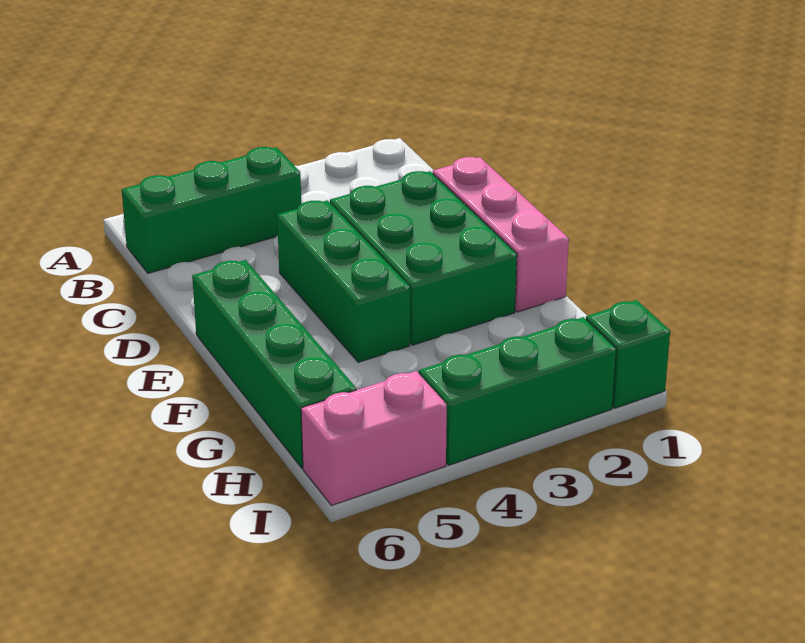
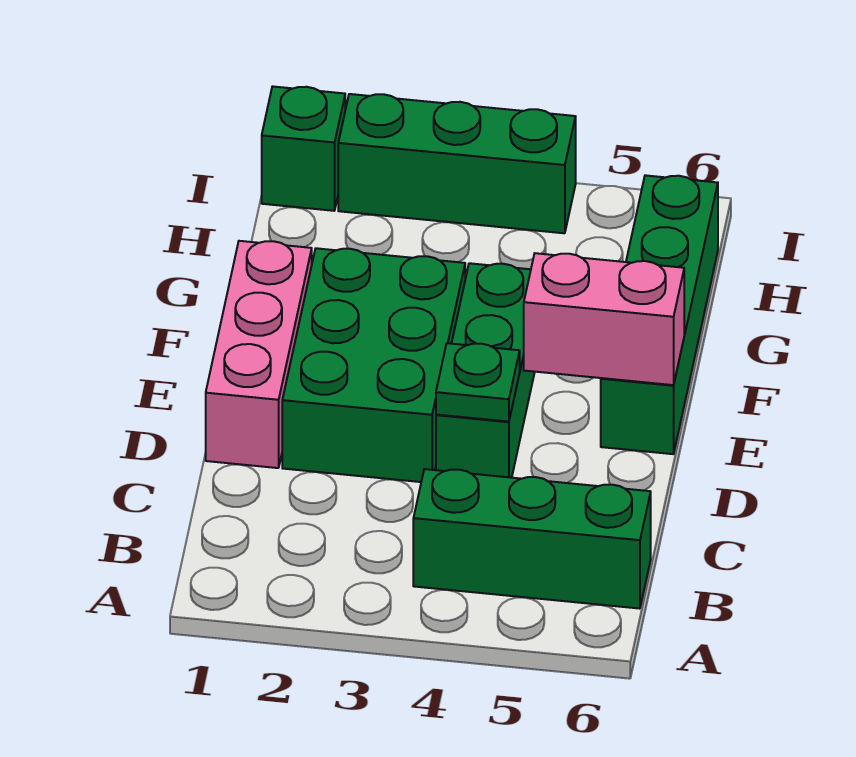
none -> green plate D4 level 2
pink brick I5:I6 level 1 -> pink brick E5:E6 level 2

